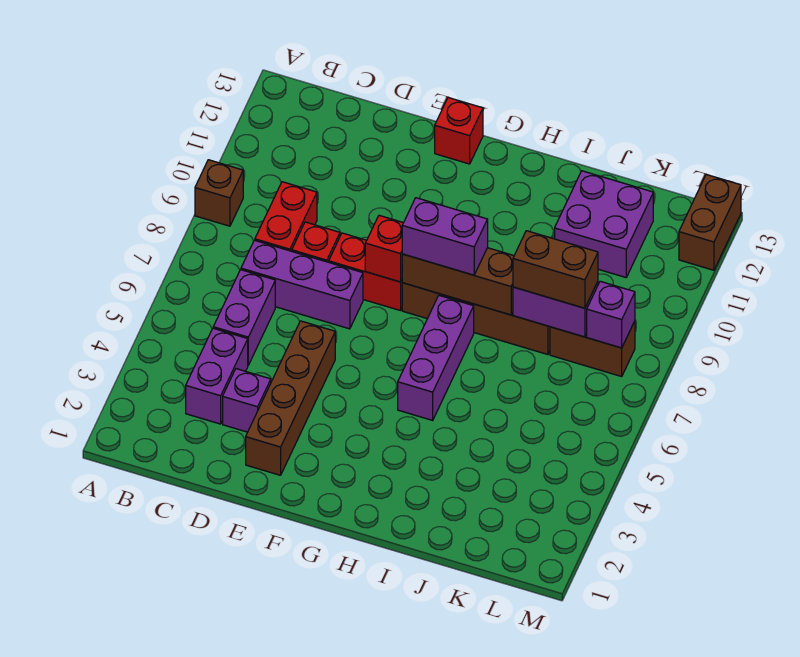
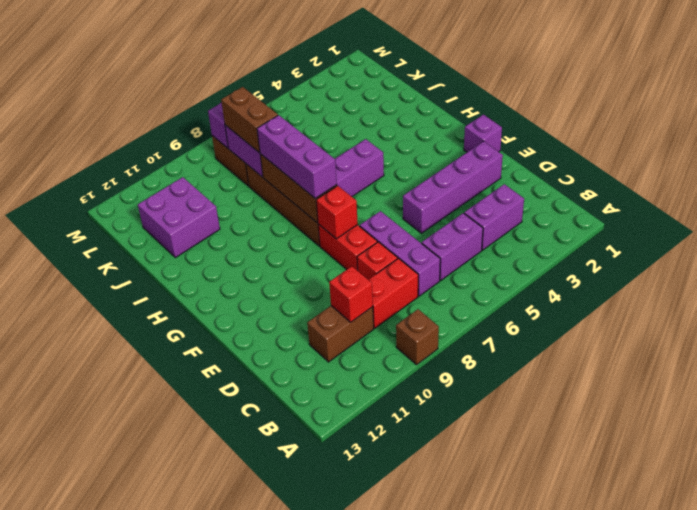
purple brick D3 level 1 -> purple brick F1 level 1
brown brick E2:E5 level 1 -> purple brick E2:E5 level 1
red brick F13 level 1 -> red brick C10 level 2
purple brick G8:H8 level 3 -> purple brick G8:I8 level 3
brown brick M12:M13 level 1 -> brown brick C10:C11 level 1

